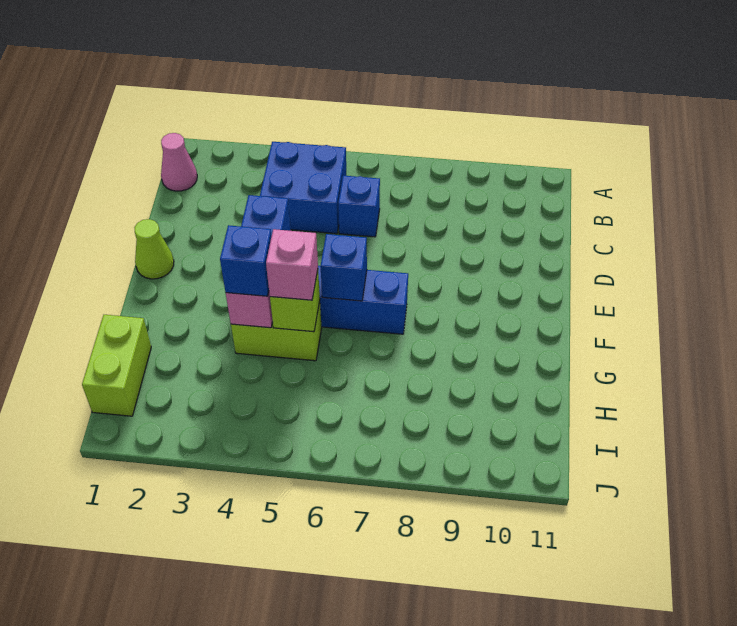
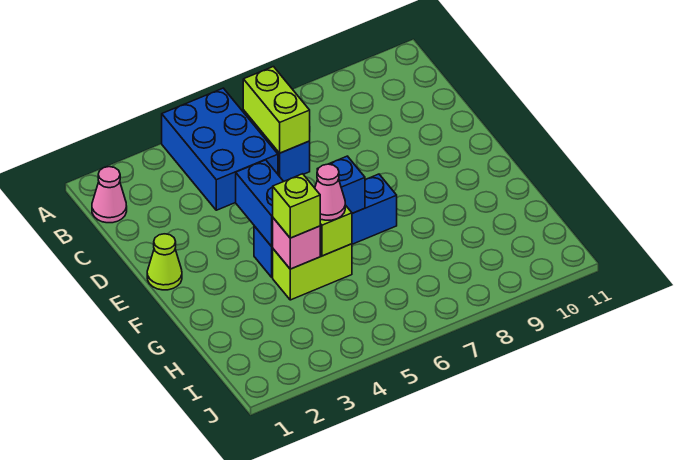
blue brick B4:C5 level 1 -> blue brick A4:C5 level 1
blue brick G4 level 3 -> lime brick G4 level 3
pink brick G5 level 3 -> pink cone G5 level 3
lime brick H1:I1 level 1 -> lime brick B6:C6 level 2

